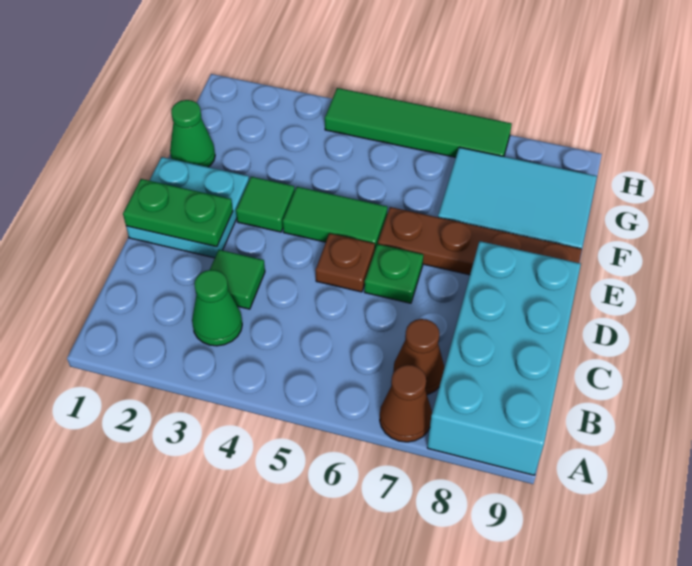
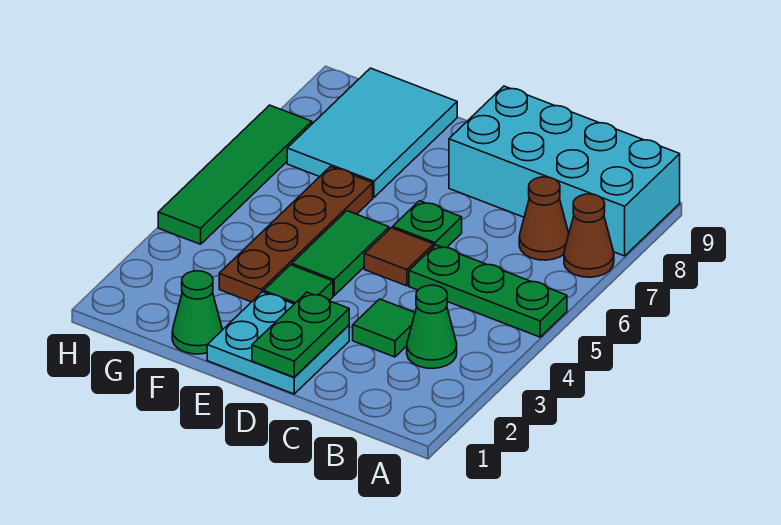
none -> green plate A5:C5 level 1
brown plate D5 level 1 -> brown tile D5 level 1
brown plate E6:E9 level 1 -> brown plate F3:F6 level 1

